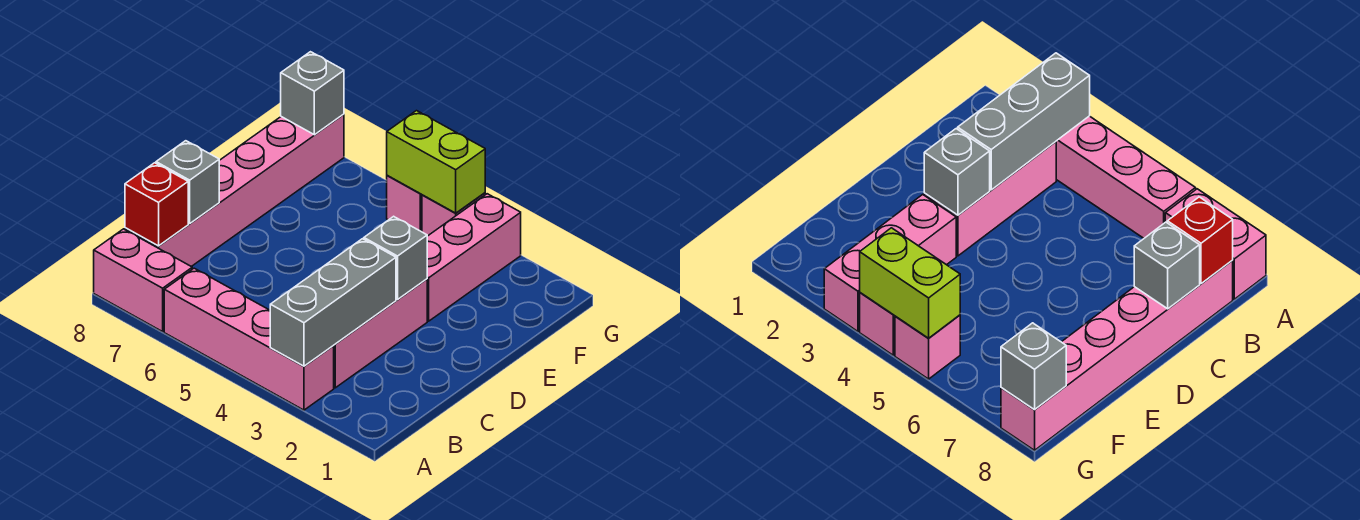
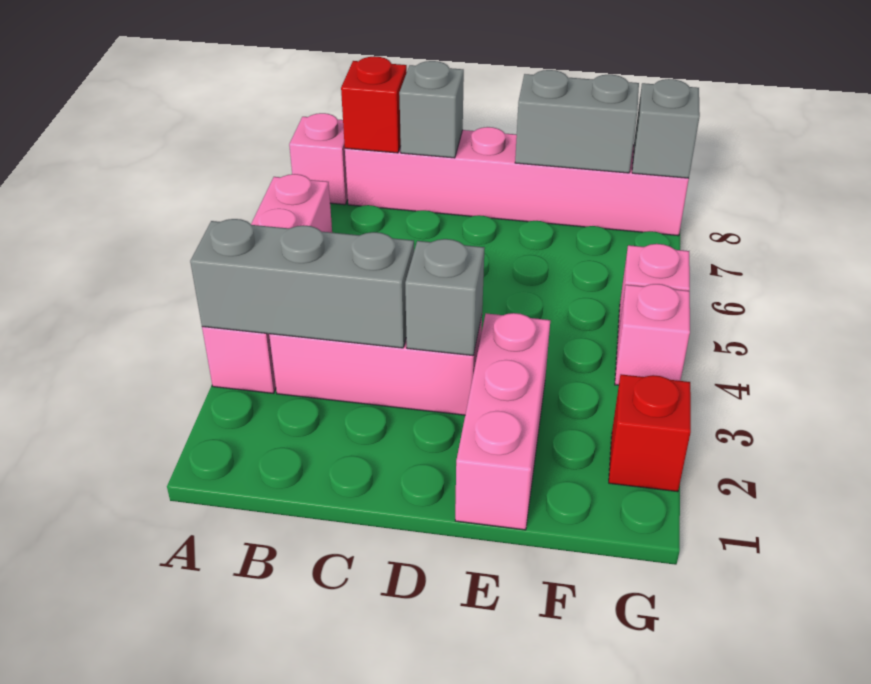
pink brick A7:A8 level 1 -> pink brick A8 level 1
pink brick E3:G3 level 1 -> pink brick E1:E3 level 1
none -> grey brick E8:F8 level 2
none -> red brick G2 level 1
lime brick G4:G5 level 2 -> none

